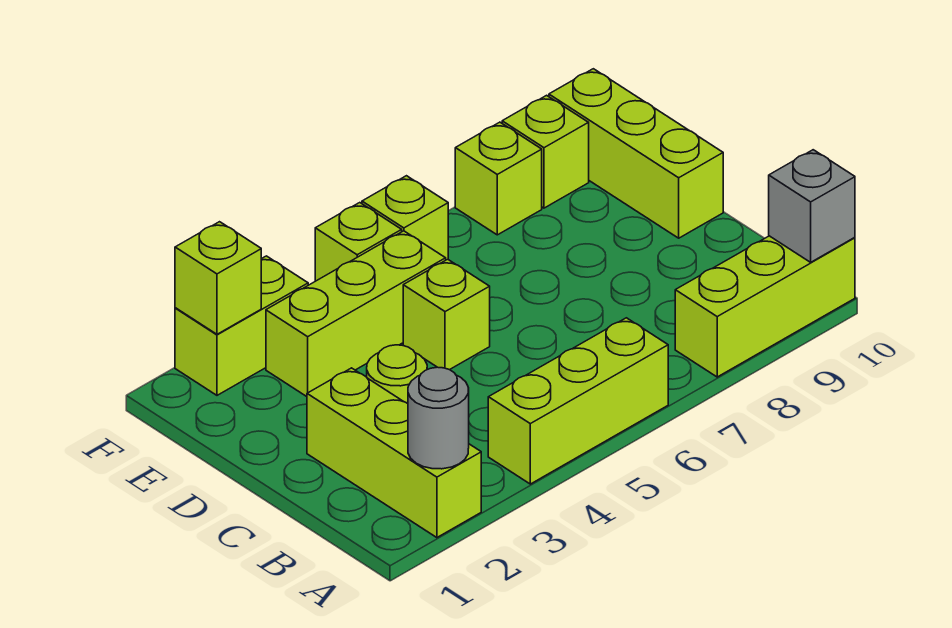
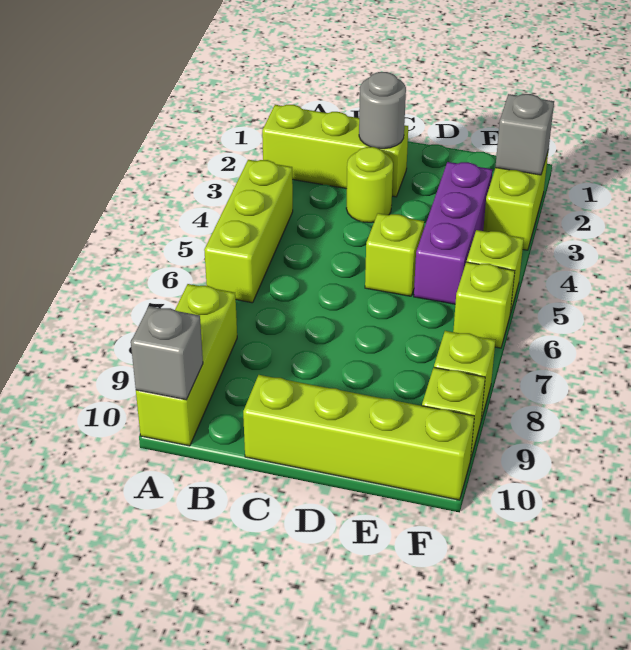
grey round brick A2 level 2 -> grey round brick C2 level 2
lime brick D10:F10 level 1 -> lime brick C10:F10 level 1
lime brick E3:E5 level 1 -> purple brick E3:E5 level 1
lime brick F2 level 2 -> grey brick F2 level 2

